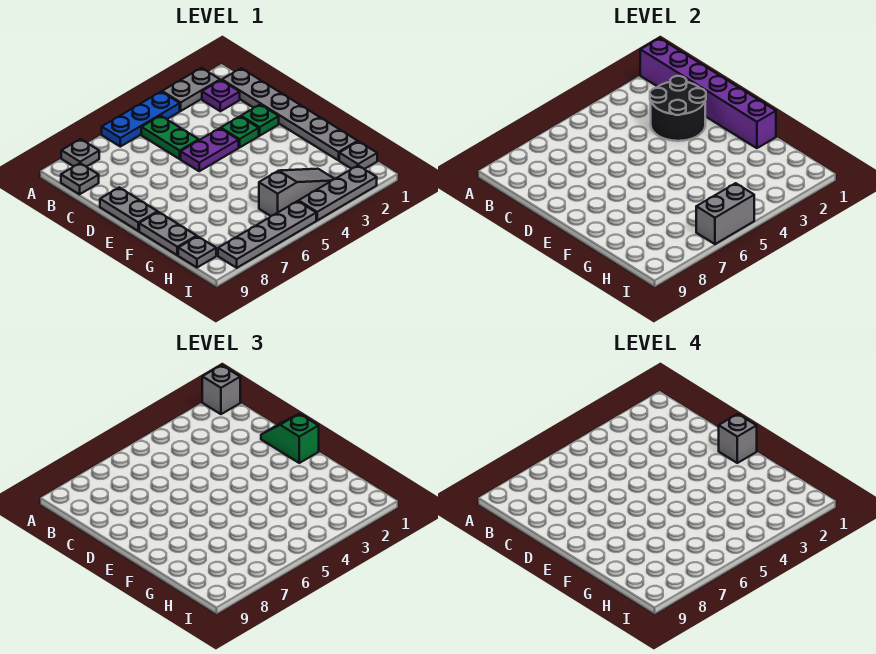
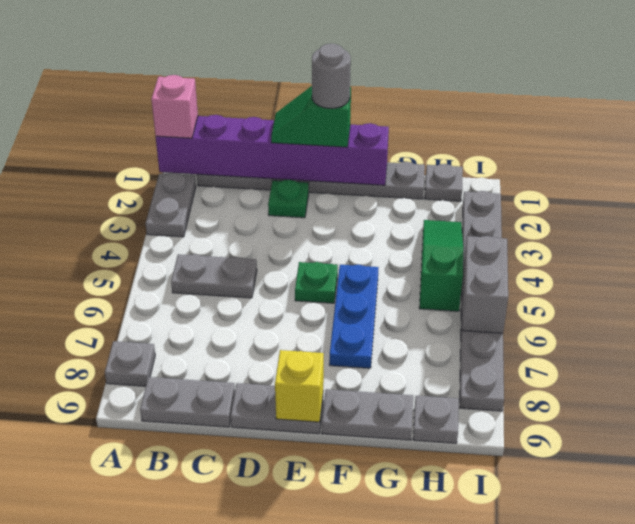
grey brick A1 level 3 -> pink brick A1 level 3
blue plate A4:A6 level 1 -> blue plate F5:F7 level 1
purple plate B2 level 1 -> none
green plate B5:C5 level 1 -> grey plate B5:C5 level 1
grey plate B9 level 1 -> grey plate B9:C9 level 1
black round brick C2:D3 level 2 -> none
green plate D3 level 1 -> green plate E5 level 1
purple plate D4:D5 level 1 -> none
grey brick E1 level 4 -> grey round brick E1 level 4
none -> yellow brick E9 level 2
grey slope H3:H5 level 1 top 5 -> green slope H3:H5 level 1 top 5

